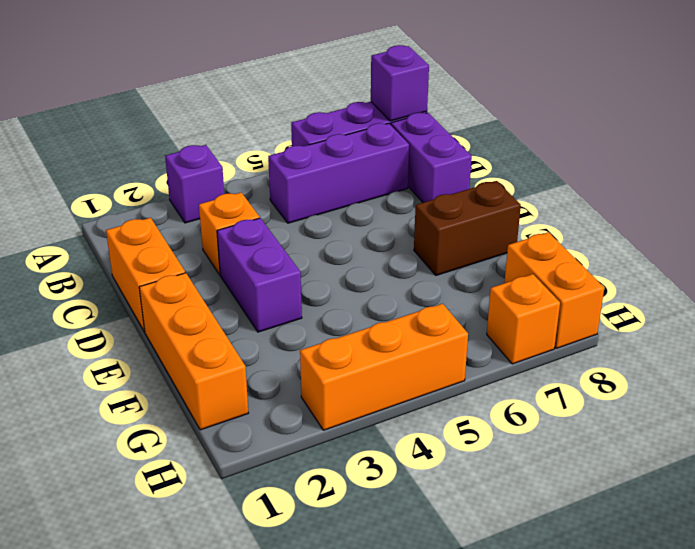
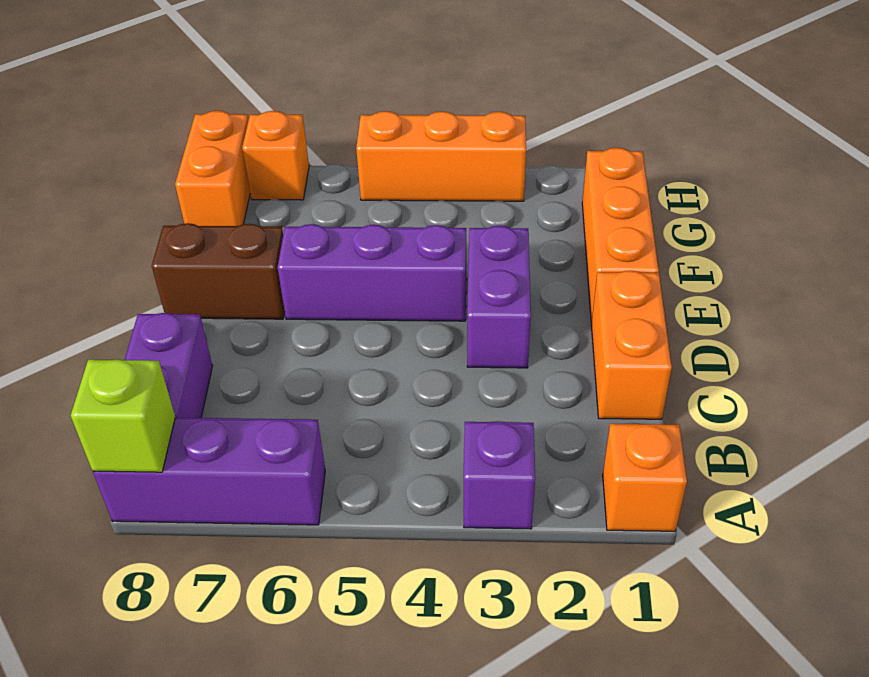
purple brick A8 level 2 -> lime brick A8 level 2
purple brick B5:B7 level 1 -> purple brick E4:E6 level 1
orange brick C3 level 1 -> orange brick A1 level 1

